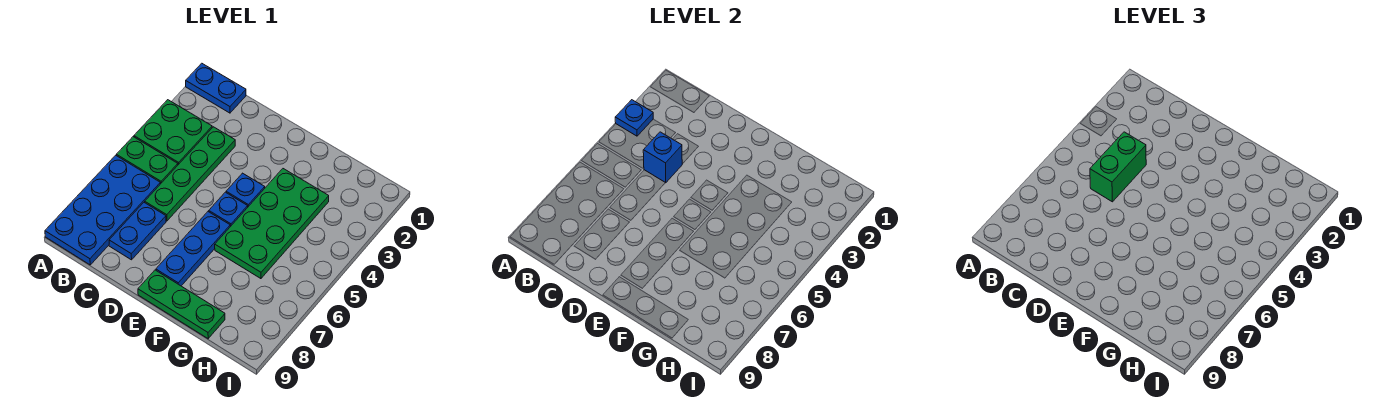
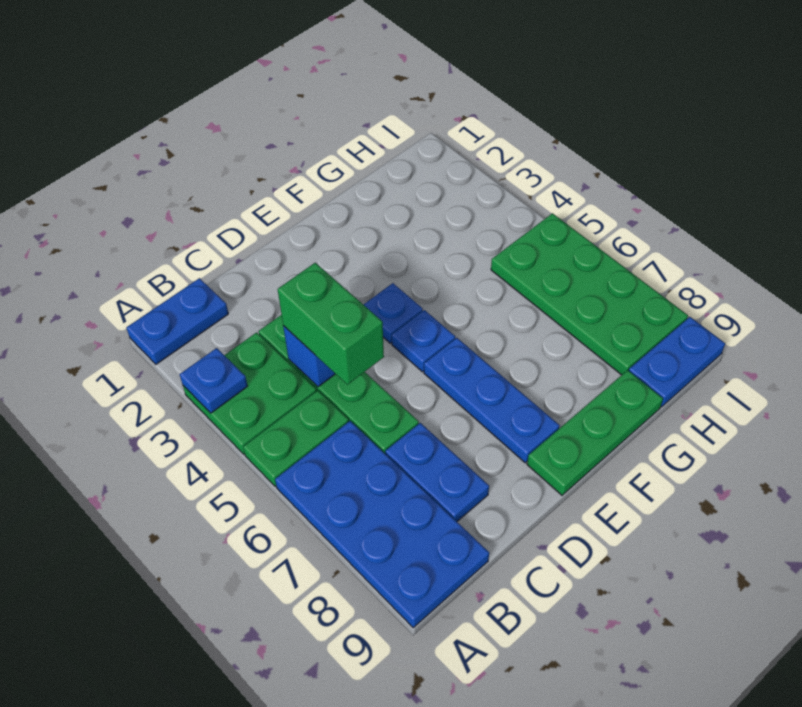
green plate F3:G6 level 1 -> green plate H5:I8 level 1
none -> blue plate H9:I9 level 1

